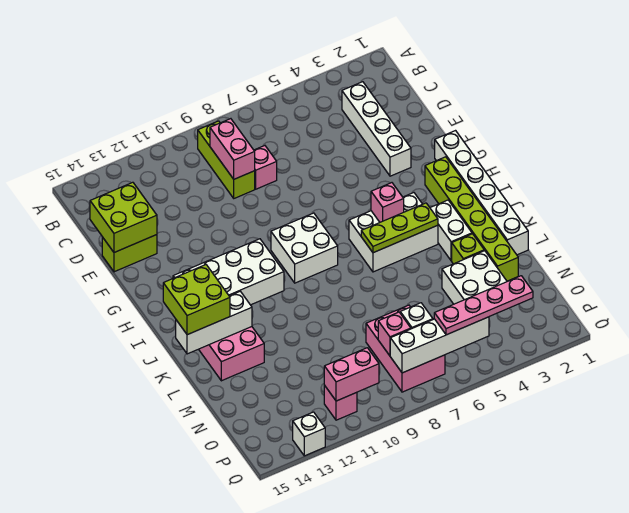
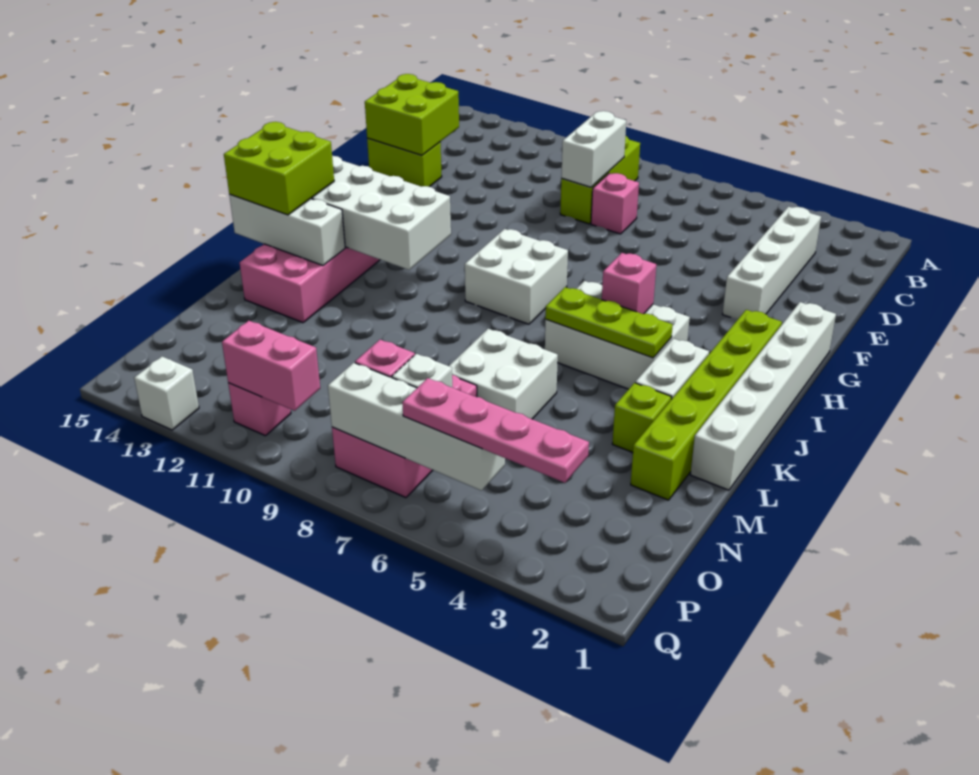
pink brick C9:D9 level 2 -> white brick C9:D9 level 2
white brick M3:N4 level 1 -> white brick L6:M7 level 1

